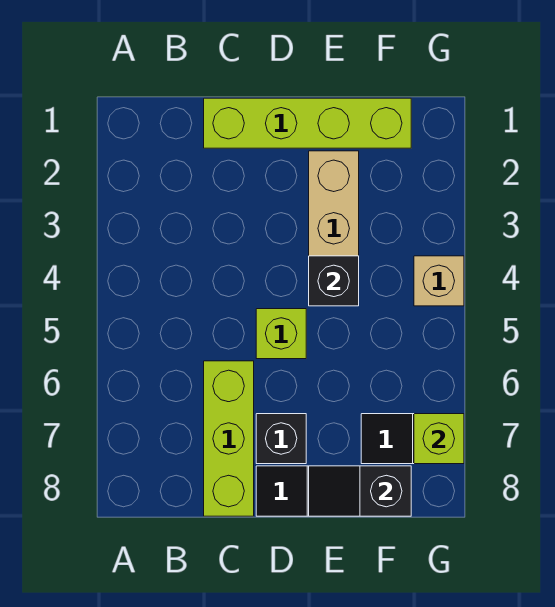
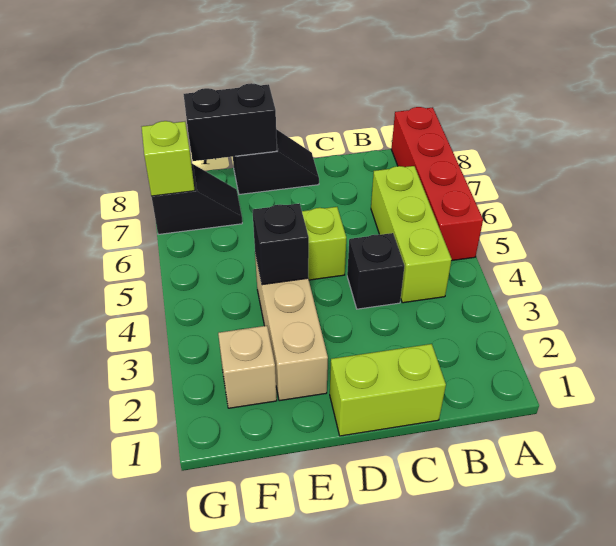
none -> red brick A5:A8 level 1
lime brick C1:F1 level 1 -> lime brick C1:D1 level 1
lime brick C6:C8 level 1 -> lime brick B4:B6 level 1
black brick D7 level 1 -> black brick C4 level 1
black slope E8:F8 level 2 top F -> black brick E8:F8 level 2
tan brick G4 level 1 -> tan brick F2 level 1

